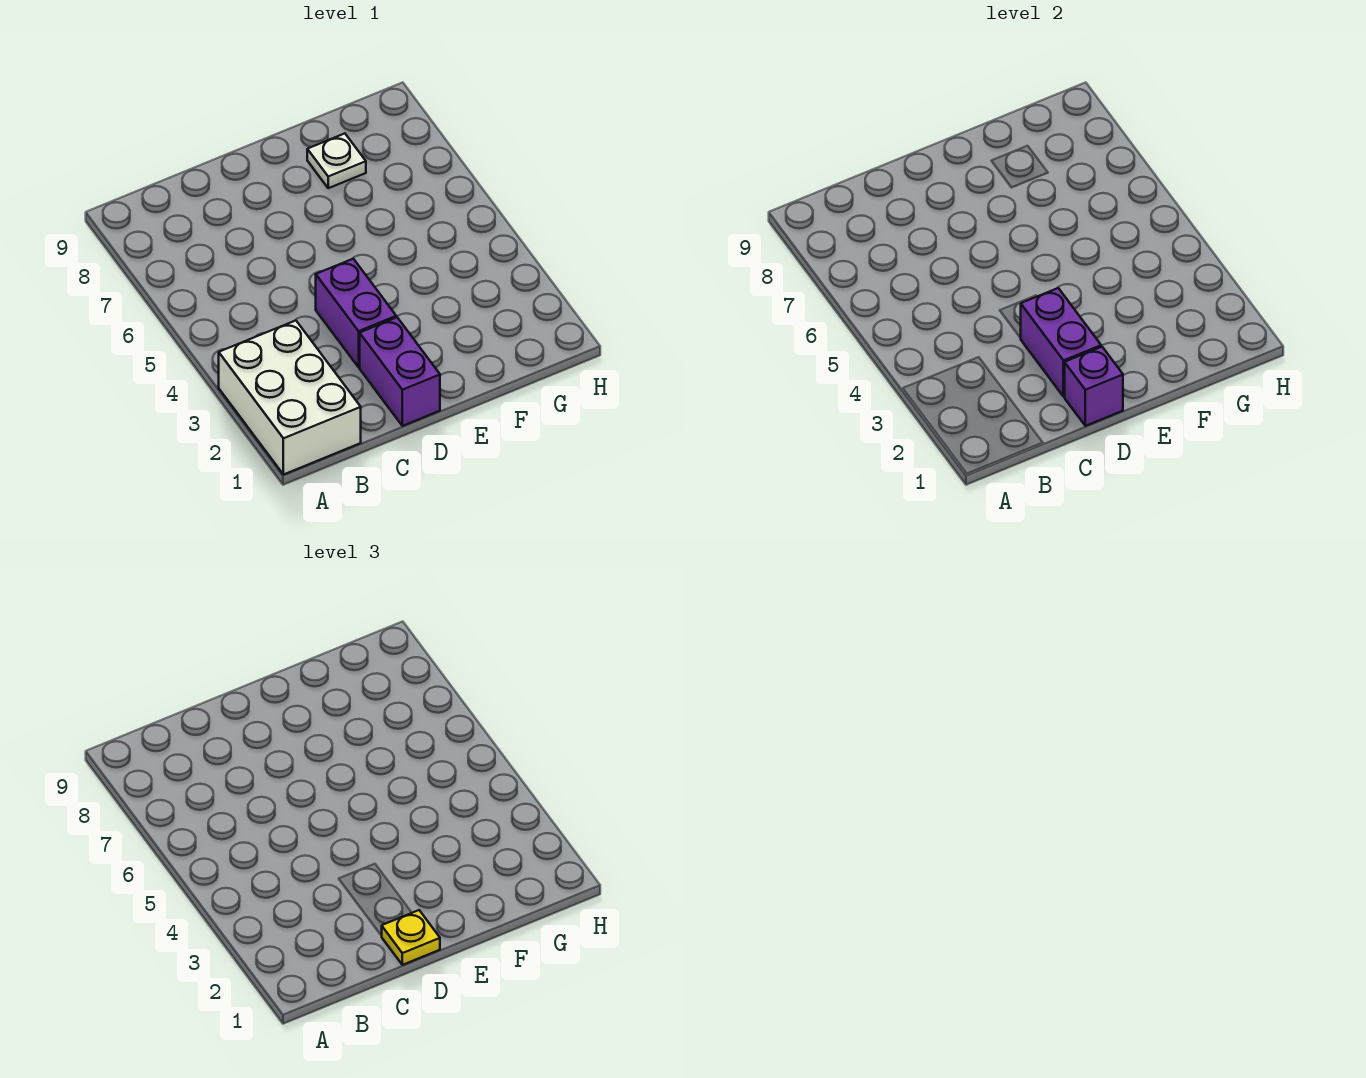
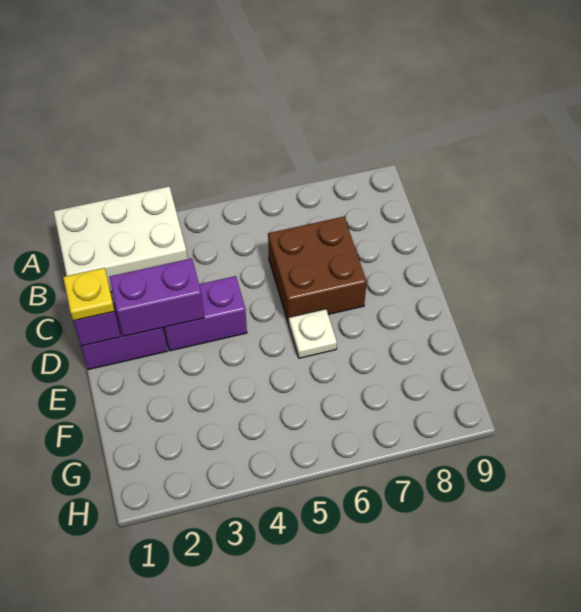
none -> brown brick C6:D7 level 1
white plate F8 level 1 -> white plate E6 level 1

